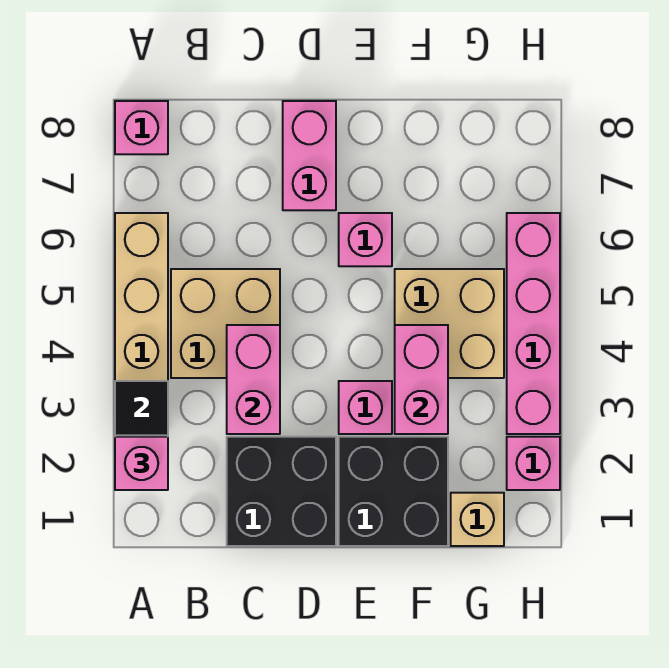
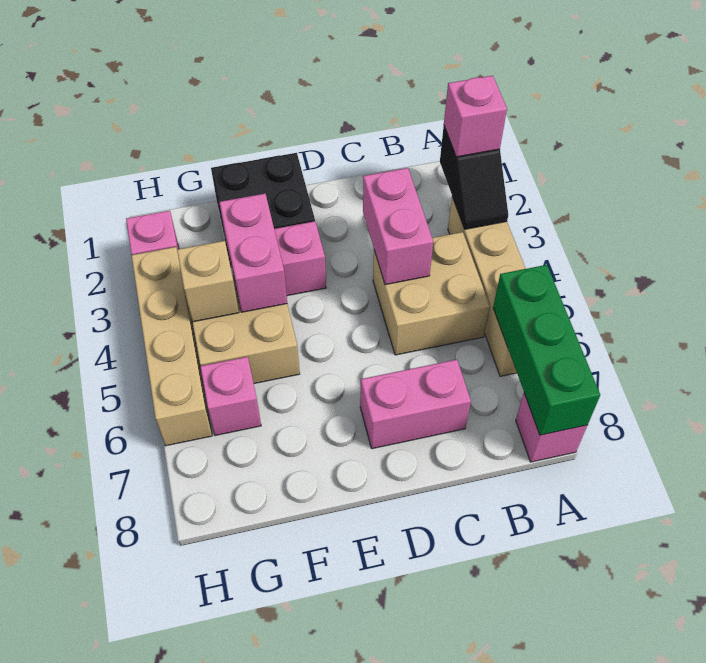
none -> green brick A6:A8 level 2
black brick C1:D2 level 1 -> none
pink brick D7:D8 level 1 -> pink brick C7:D7 level 1
pink brick E6 level 1 -> pink brick G6 level 1
tan brick G1 level 1 -> tan brick G4 level 2
pink brick H3:H6 level 1 -> tan brick H3:H6 level 1

